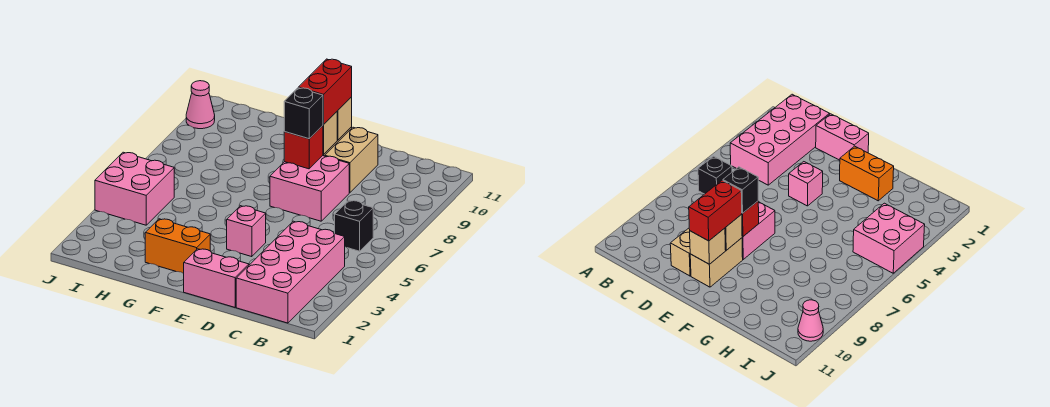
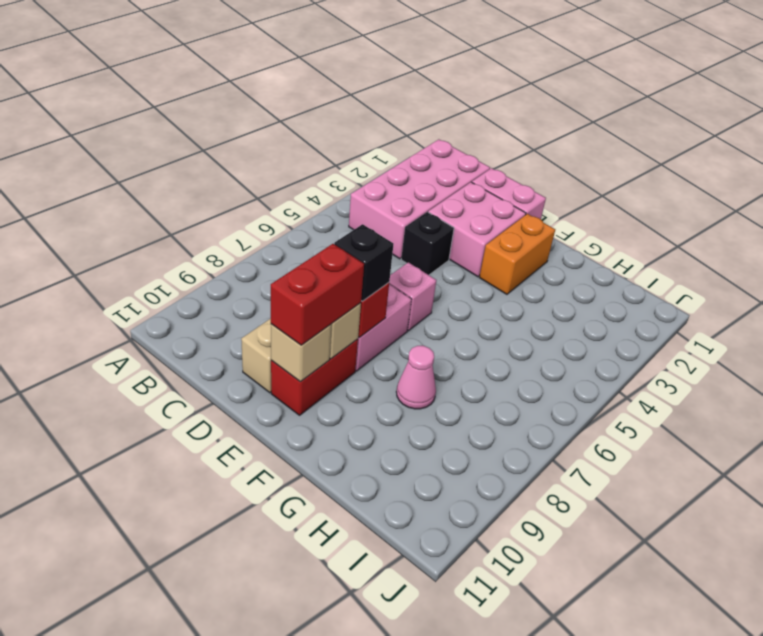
black brick B6 level 1 -> black brick D4 level 1
pink brick E4 level 1 -> pink brick E6 level 1
tan brick E9:E10 level 1 -> red brick E9:E10 level 1
orange brick F2:G2 level 1 -> orange brick F2:F3 level 1
pink brick I4:J5 level 1 -> pink brick D2:E3 level 1
pink cone J10 level 1 -> pink cone G8 level 1

